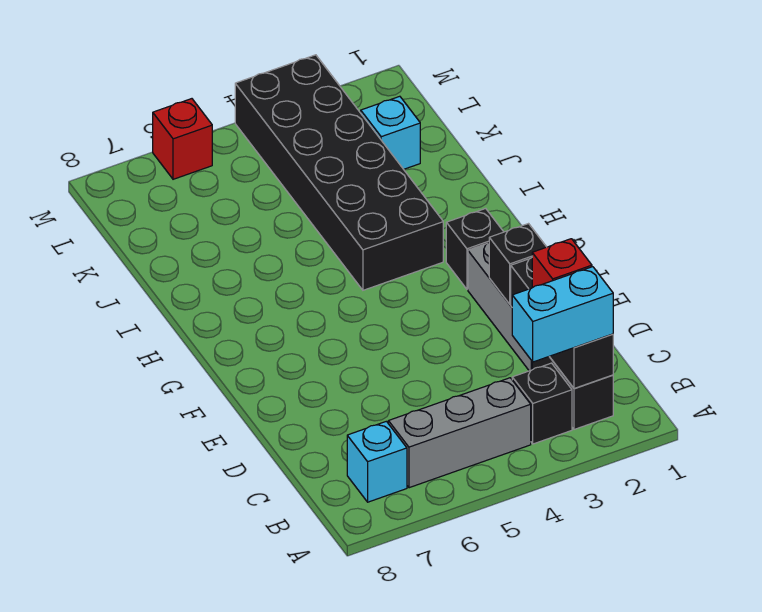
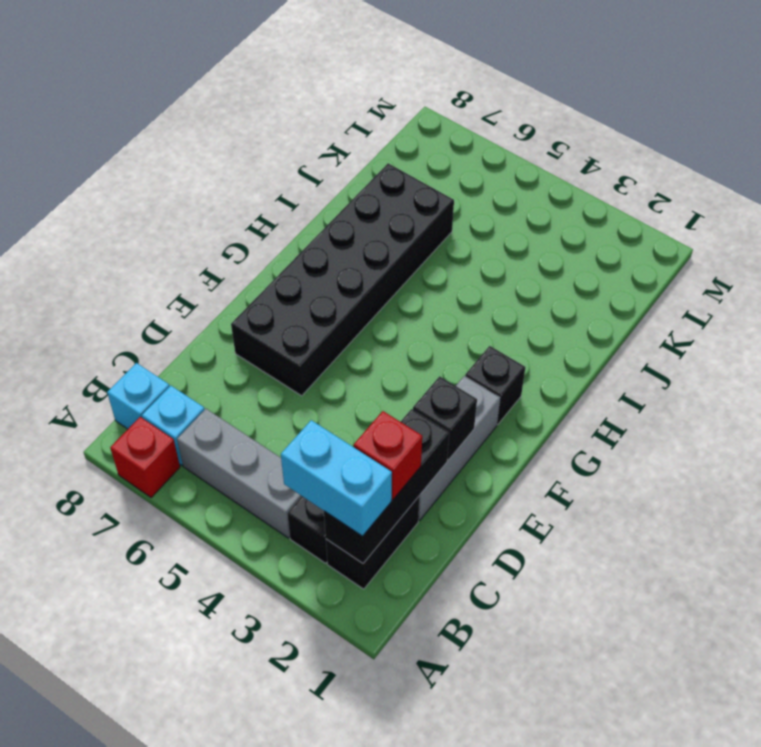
black brick H3:M4 level 1 -> black brick E6:J7 level 1
cyan brick K2 level 1 -> cyan brick B8 level 1
red brick M6 level 1 -> red brick A7 level 1

